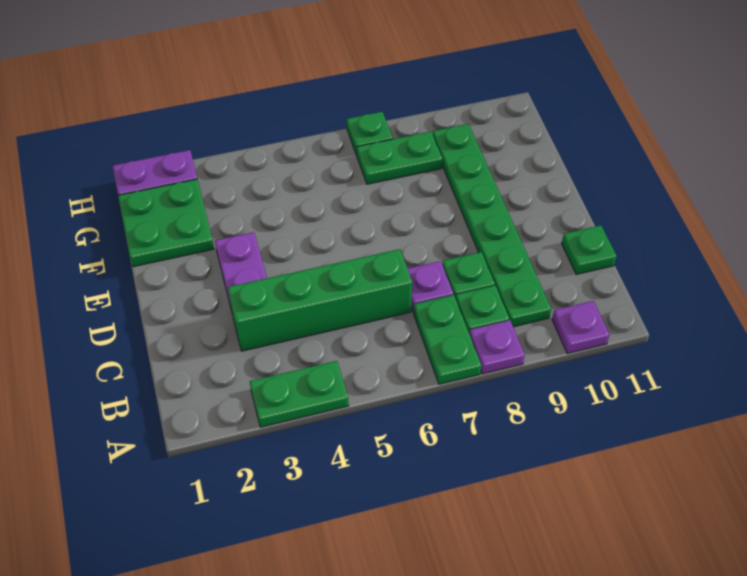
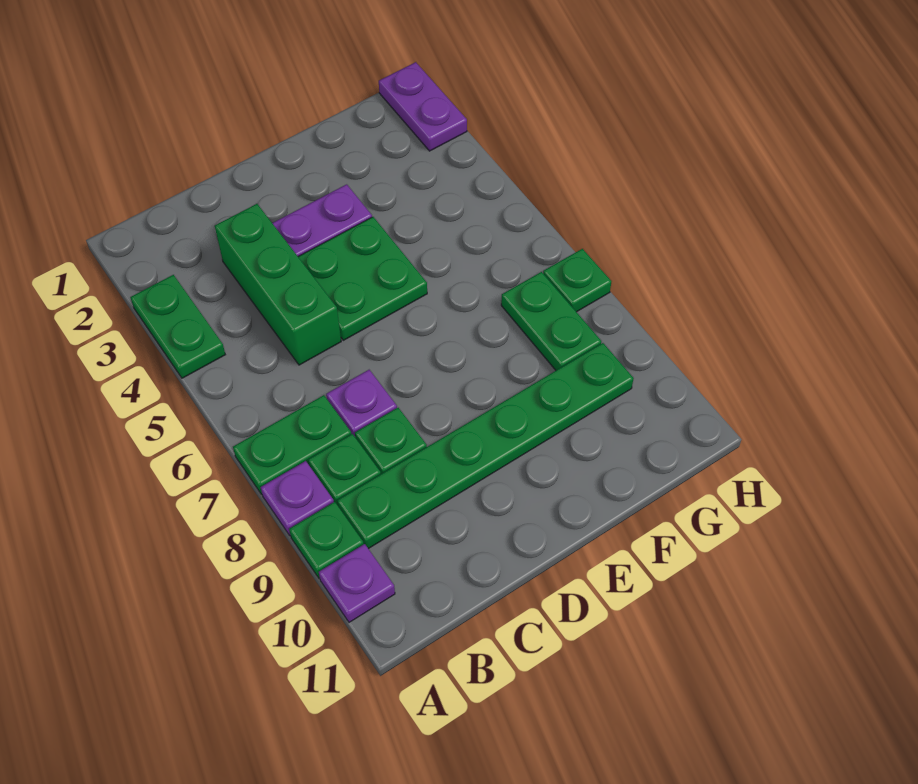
green brick C3:C6 level 1 -> green brick C3:C5 level 1
green plate C11 level 1 -> green plate A9 level 1
green plate F1:G2 level 1 -> green plate D4:E5 level 1

